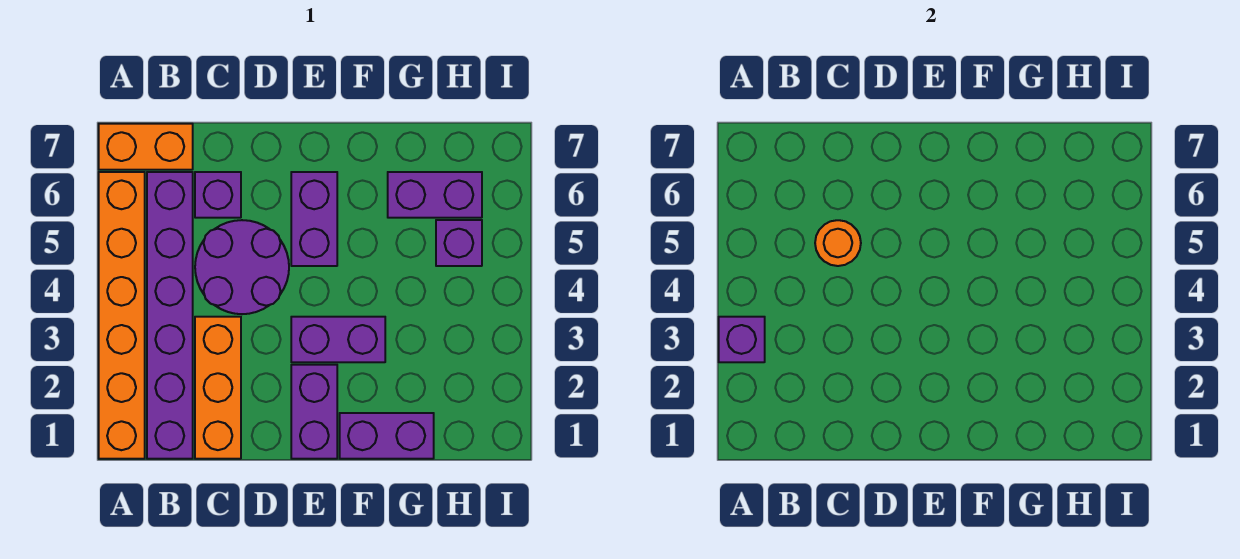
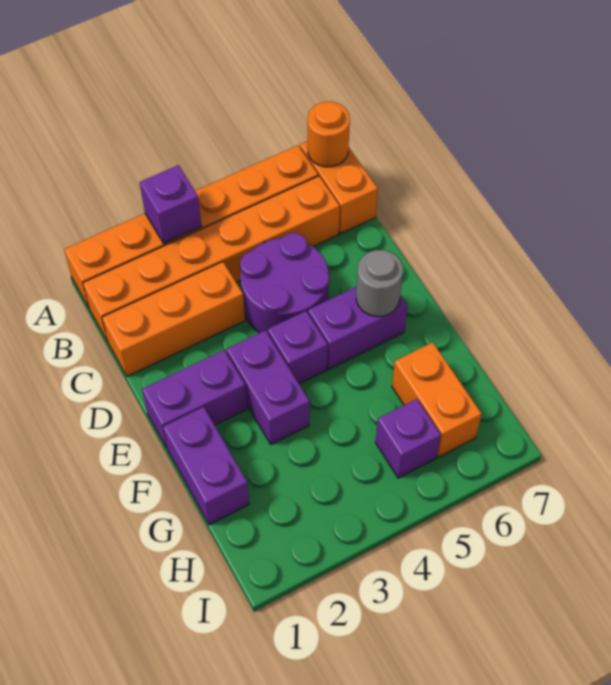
purple brick B1:B6 level 1 -> orange brick B1:B6 level 1
orange round brick C5 level 2 -> orange round brick A7 level 2
purple brick C6 level 1 -> purple brick E4 level 1
none -> grey round brick E6 level 2
purple brick G6:H6 level 1 -> orange brick G6:H6 level 1

